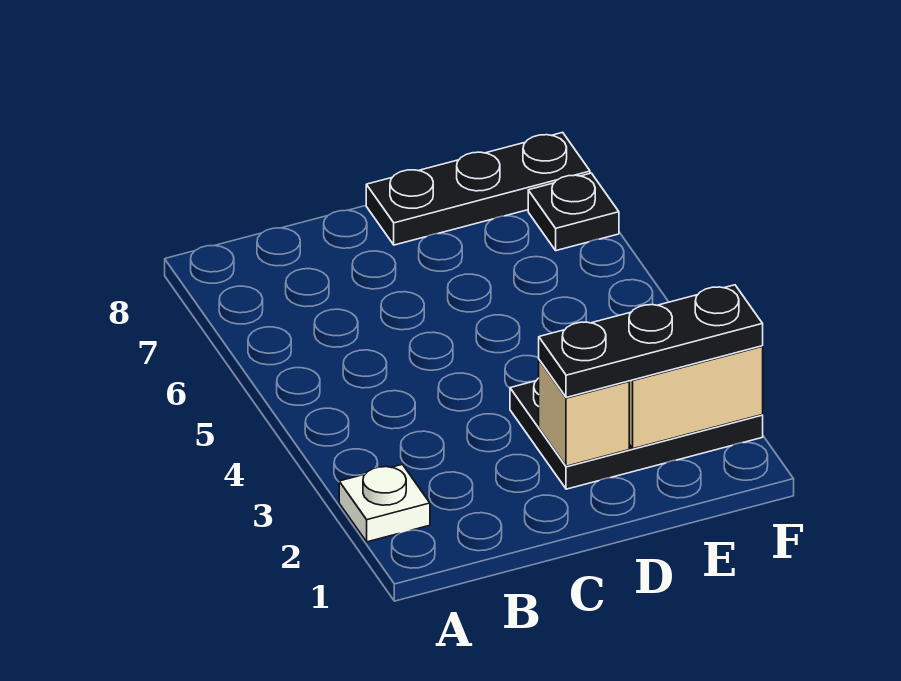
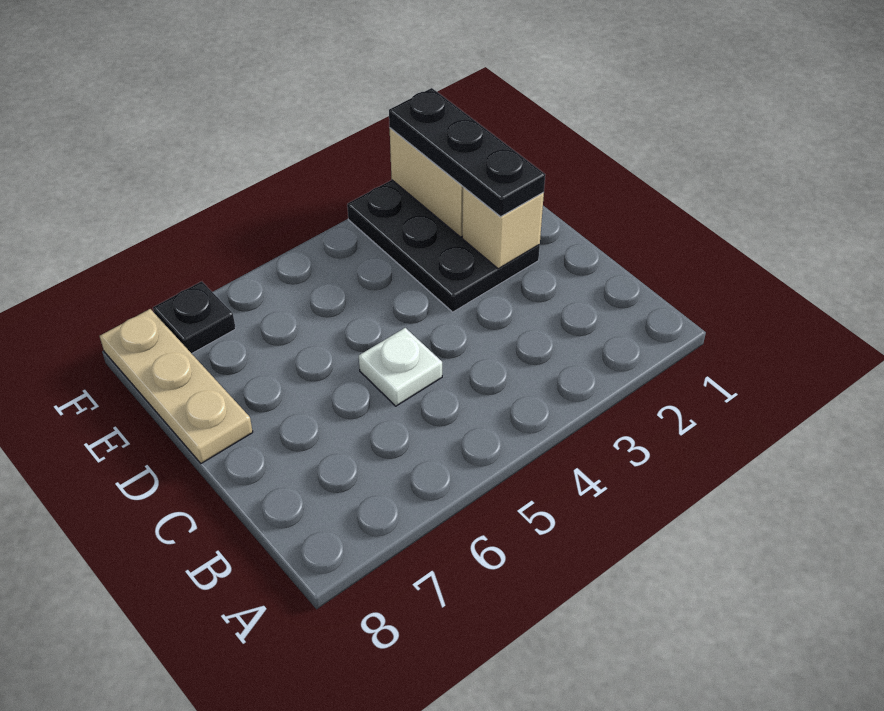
white plate A2 level 1 -> white plate C5 level 1
black plate D8:F8 level 1 -> tan plate D8:F8 level 1

